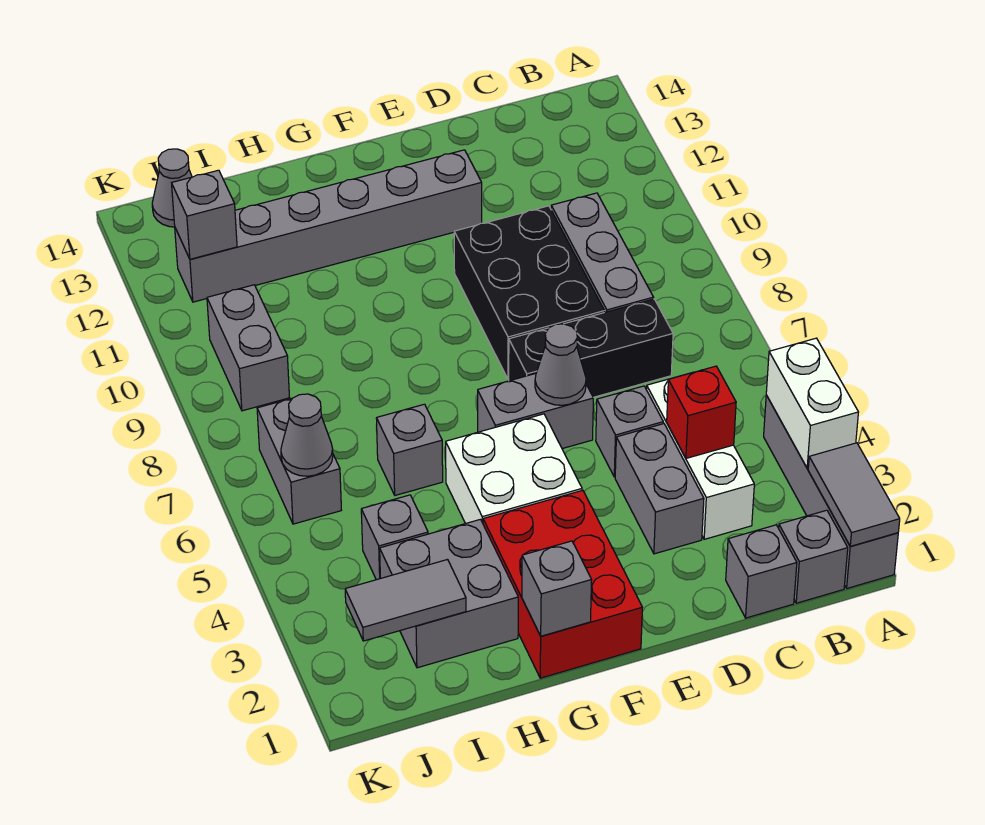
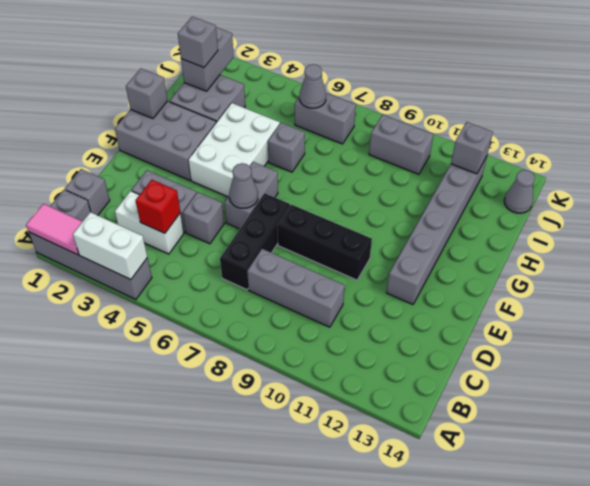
grey tile A1:A2 level 2 -> pink tile A1:A2 level 2
white brick C3:C5 level 1 -> white brick C3:C4 level 1
black brick D8:E10 level 1 -> black brick E8:E10 level 1
red brick F1:G3 level 1 -> grey brick F1:G3 level 1
white brick F4:G5 level 1 -> white brick F4:H5 level 1
grey tile I2:J2 level 2 -> grey brick I2:J2 level 2
grey brick I4 level 1 -> grey brick I2 level 3

